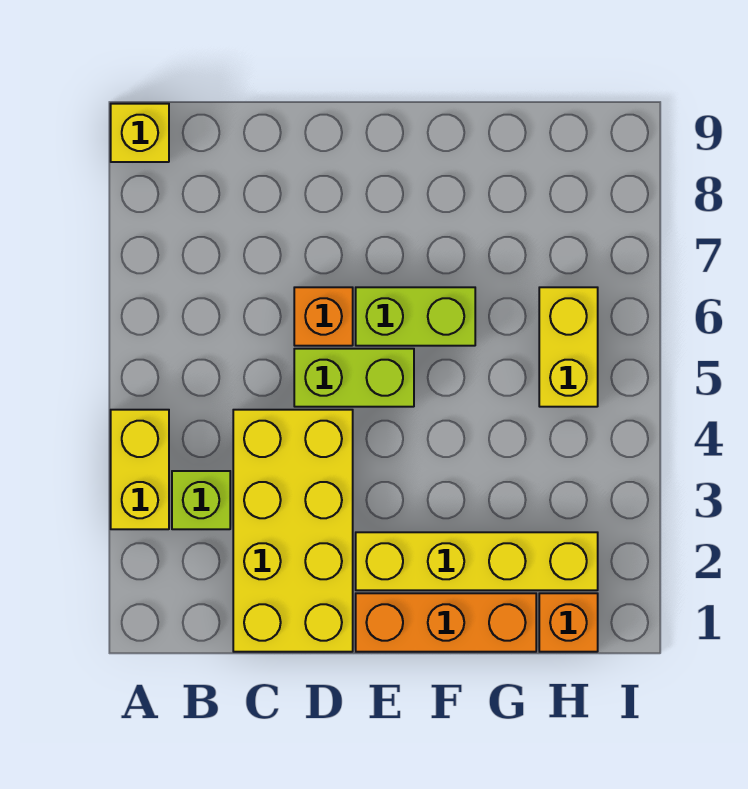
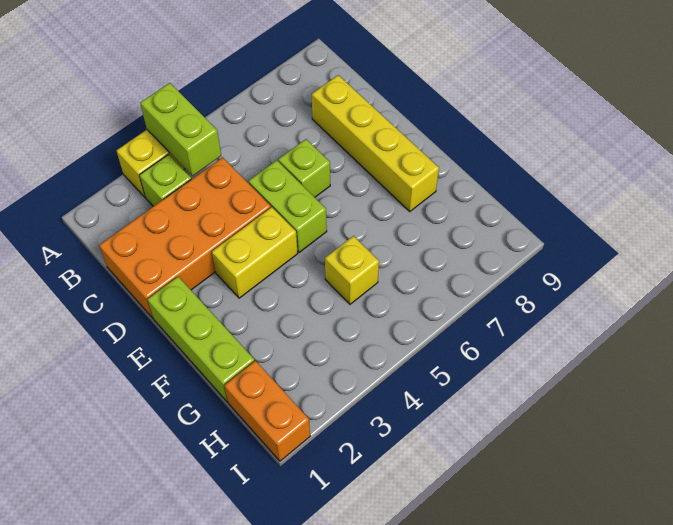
yellow brick A9 level 1 -> yellow brick G5 level 1
yellow brick C1:D4 level 1 -> orange brick C1:D4 level 1
orange brick D6 level 1 -> lime brick D6 level 1
orange brick E1:G1 level 1 -> lime brick E1:G1 level 1
yellow brick E2:H2 level 1 -> yellow brick C8:F8 level 1
lime brick E6:F6 level 1 -> lime brick A4:B4 level 2
orange brick H1 level 1 -> orange brick H1:I1 level 1
yellow brick H5:H6 level 1 -> yellow brick E3:E4 level 1

